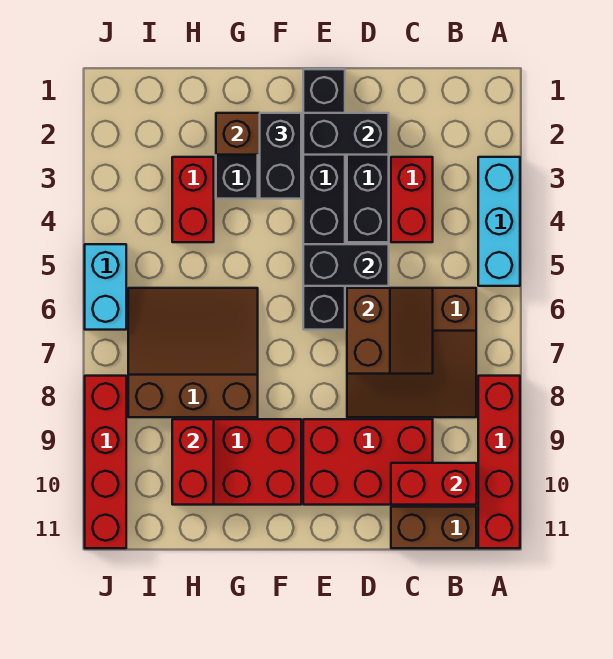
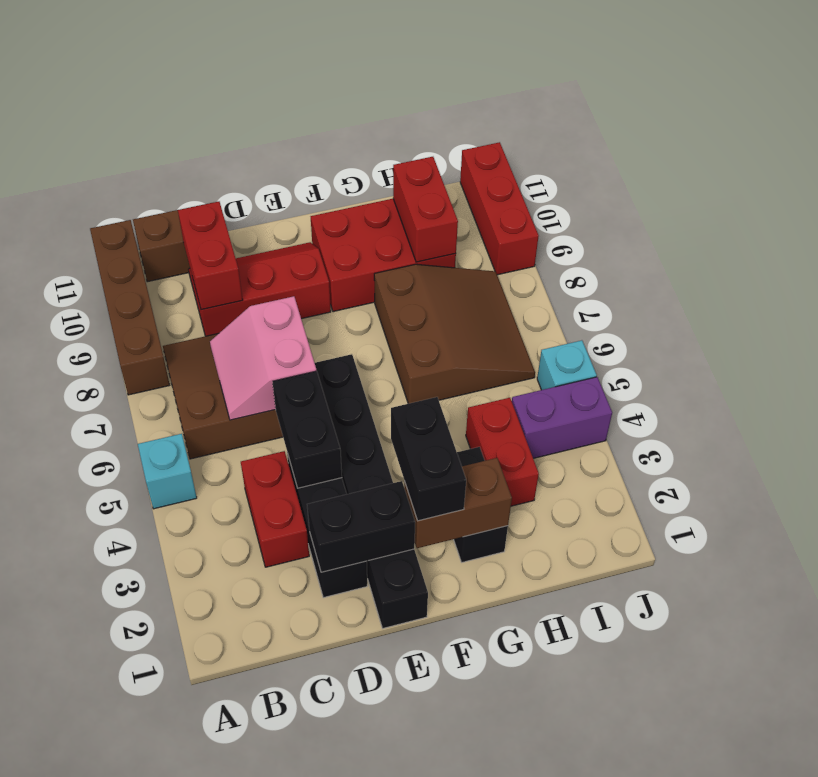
cyan brick A3:A5 level 1 -> cyan brick A5 level 1
red brick A8:A11 level 1 -> brown brick A8:A11 level 1
red brick B10:C10 level 2 -> red brick C9:C10 level 2
brown slope C6:D7 level 2 top D -> pink slope C6:D7 level 2 top D
red brick C9:E10 level 1 -> red slope C9:E10 level 1 top 9
black brick D5:E5 level 2 -> black brick D4:D5 level 2
brown slope G6:I8 level 1 top 8 -> brown slope G6:I8 level 1 top G
none -> purple brick I4:J4 level 1
cyan brick J5:J6 level 1 -> cyan brick J5 level 1
red brick J8:J11 level 1 -> red brick J9:J11 level 1

